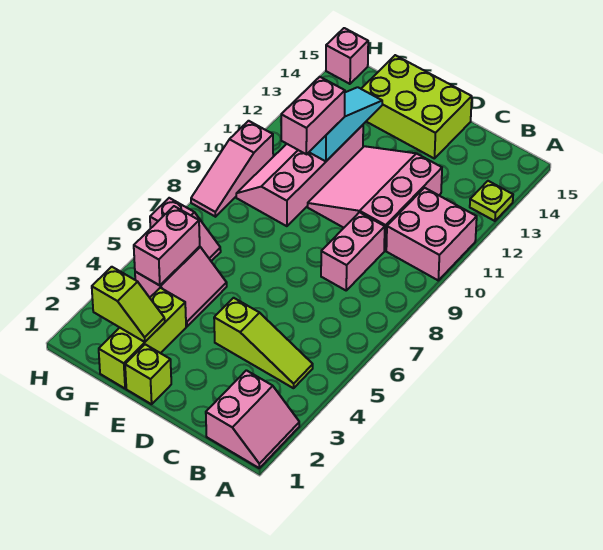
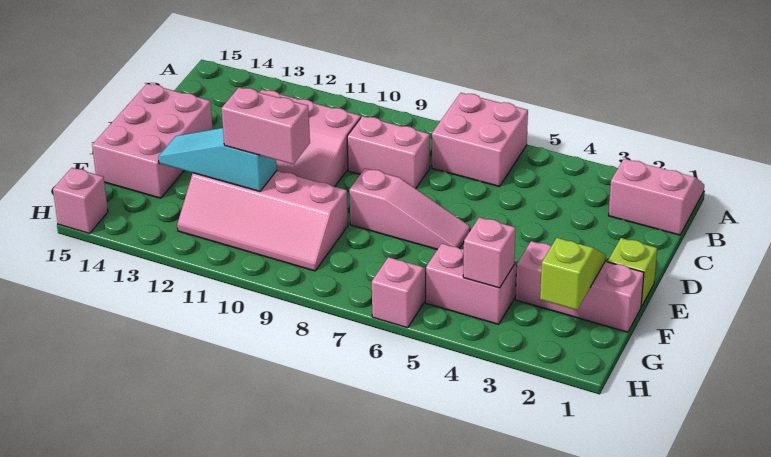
pink brick A10:B11 level 1 -> pink brick A6:B7 level 1
lime plate A13 level 1 -> none
lime slope B4:D4 level 1 top D -> none
lime brick D14:F15 level 1 -> pink brick D14:F15 level 1
lime brick F1:F3 level 1 -> pink brick F1:F3 level 1
pink brick G4:G5 level 2 -> pink brick G4 level 2
pink slope H8:H10 level 1 top 10 -> pink slope E6:E8 level 1 top 8

